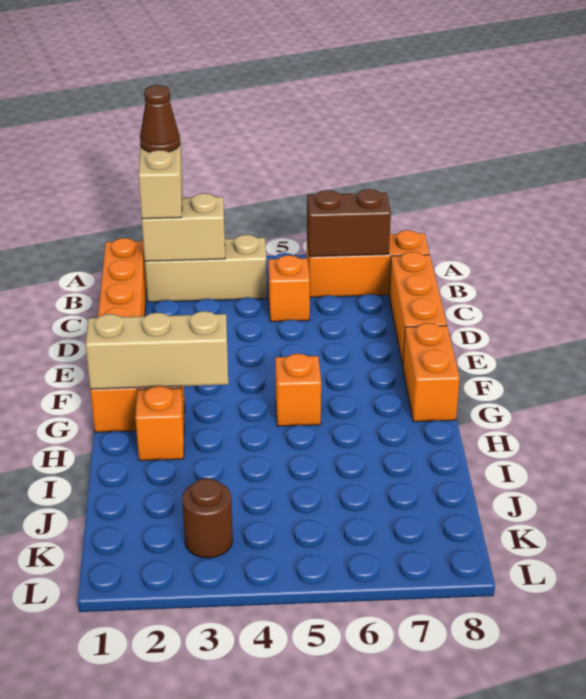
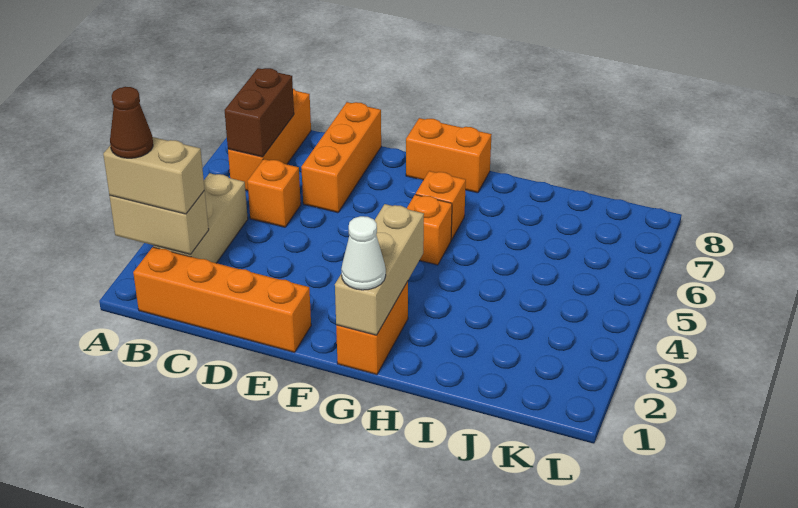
tan brick B2:B3 level 2 -> tan brick A2:B2 level 2
orange brick C8:E8 level 1 -> orange brick D6:D8 level 1
none -> white cone G1 level 3
orange brick H2 level 1 -> orange brick G6 level 1
brown round brick K3 level 1 -> none

